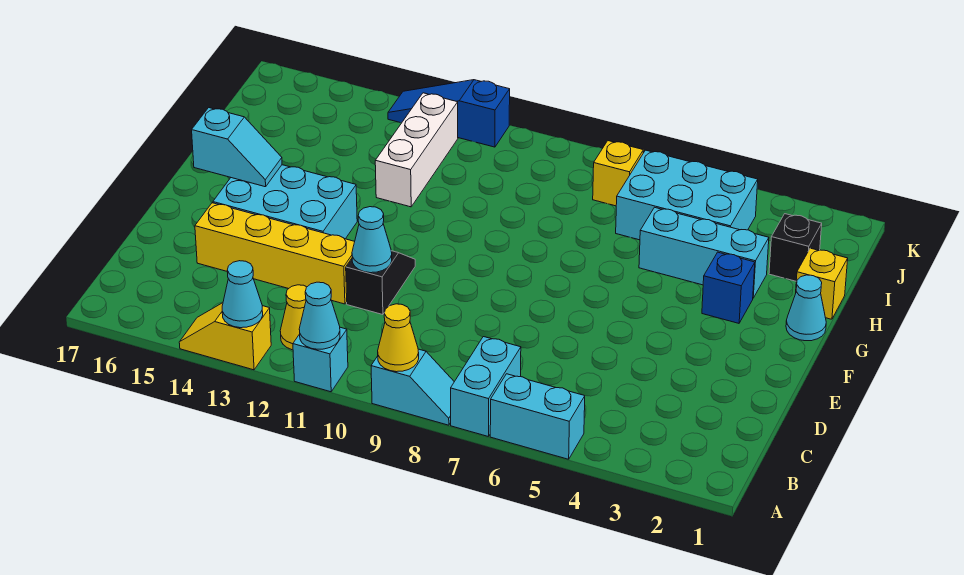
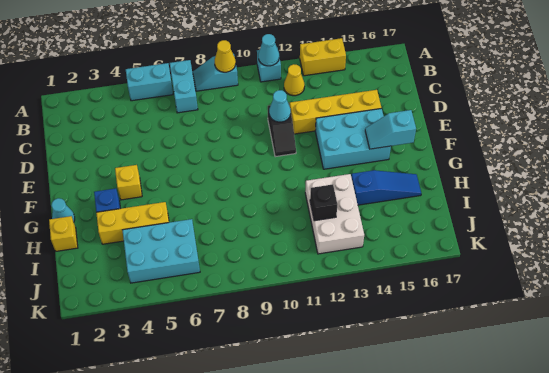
yellow slope A13:A14 level 1 top 13 -> yellow brick A13:A14 level 1
cyan cone A13 level 2 -> none
cyan brick H3:H5 level 1 -> yellow brick H3:H5 level 1
white brick H12:J12 level 1 -> white brick H12:J13 level 1
black brick I2 level 1 -> black brick I12 level 2
yellow brick J7 level 1 -> yellow brick F4 level 1
blue slope K11:K13 level 1 top 11 -> blue slope H14:H16 level 1 top 14

